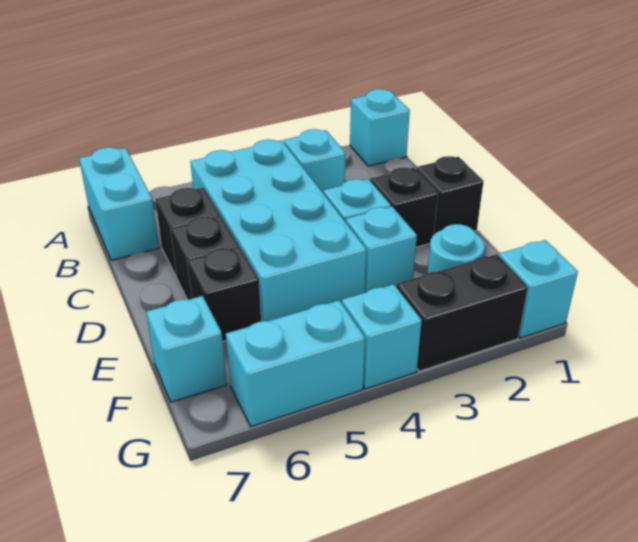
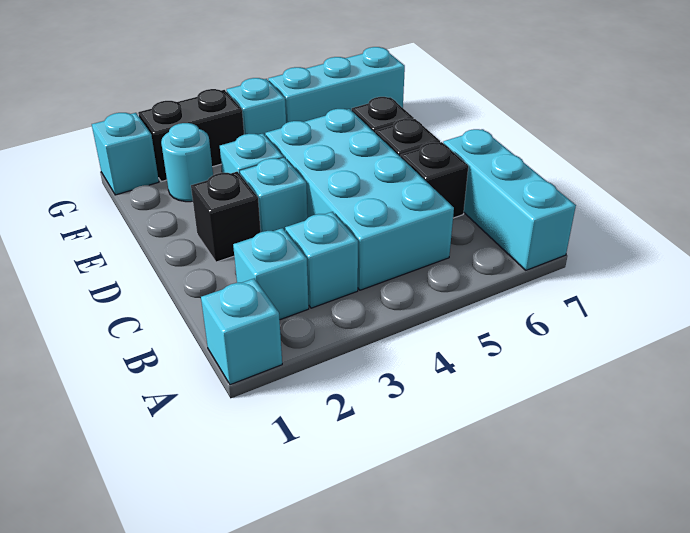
cyan brick A7:B7 level 1 -> cyan brick A7:C7 level 1
black brick D1 level 1 -> none
cyan brick F7 level 1 -> cyan brick B2 level 1
cyan brick G5:G6 level 1 -> cyan brick G5:G7 level 1

